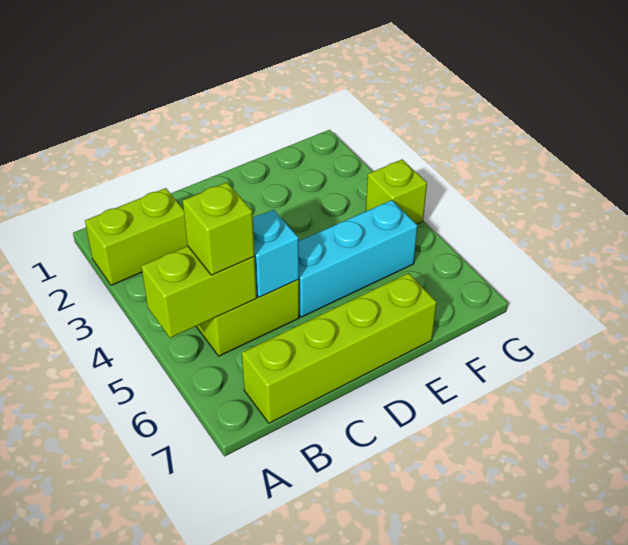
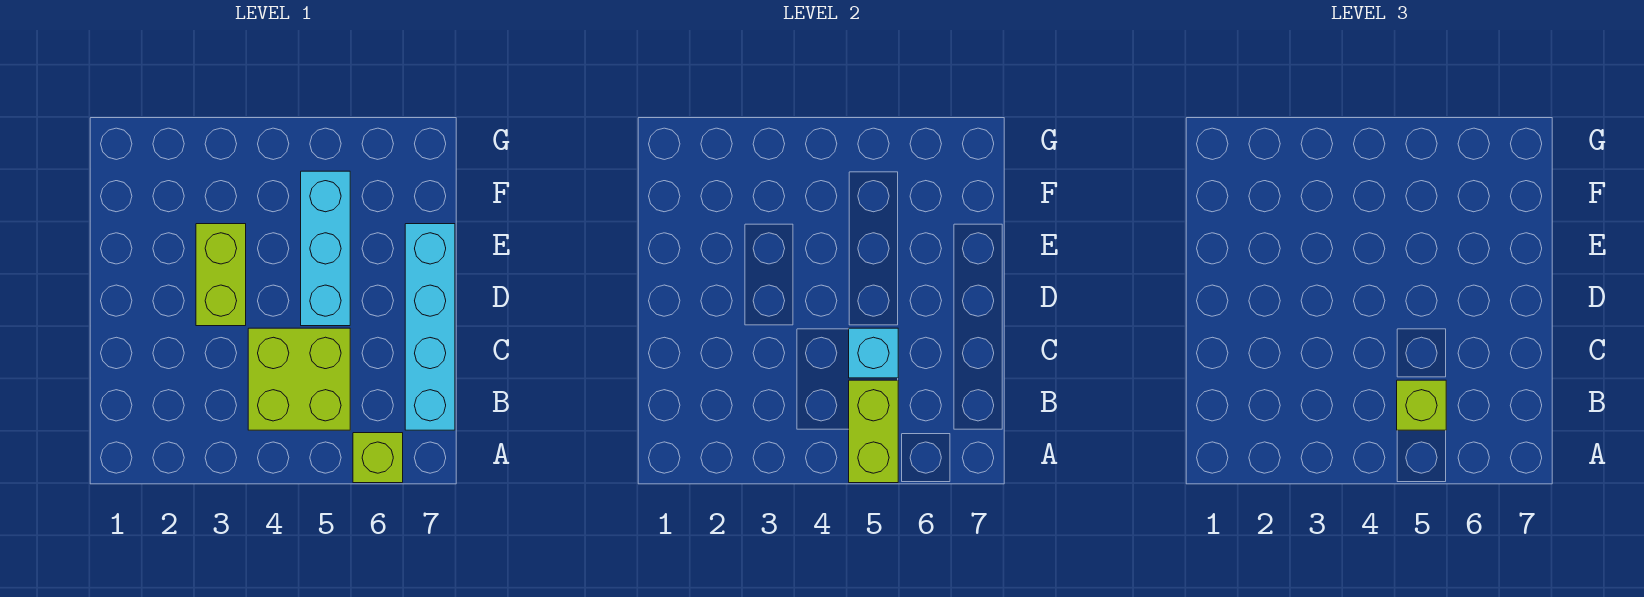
lime brick A2:B2 level 1 -> lime brick D3:E3 level 1
lime brick B7:E7 level 1 -> cyan brick B7:E7 level 1
lime brick G4 level 1 -> lime brick A6 level 1

